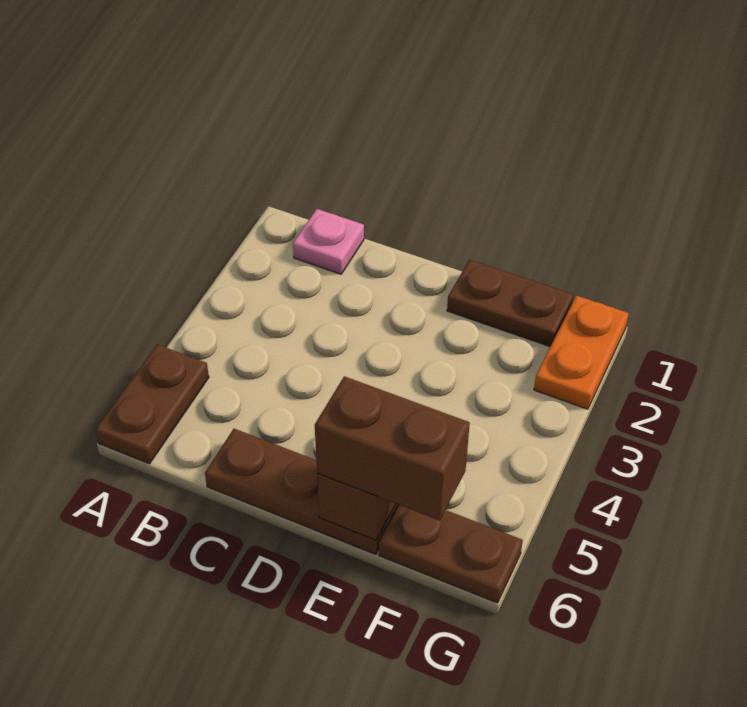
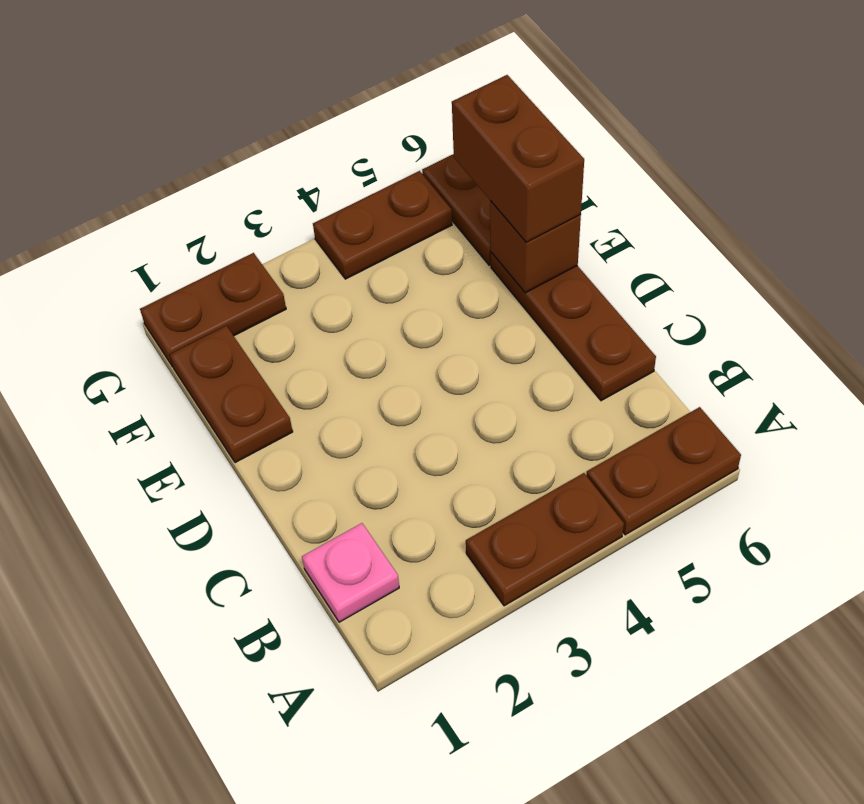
none -> brown plate A3:A4 level 1
orange plate G1:G2 level 1 -> brown plate G1:G2 level 1
none -> brown plate G4:G5 level 1

